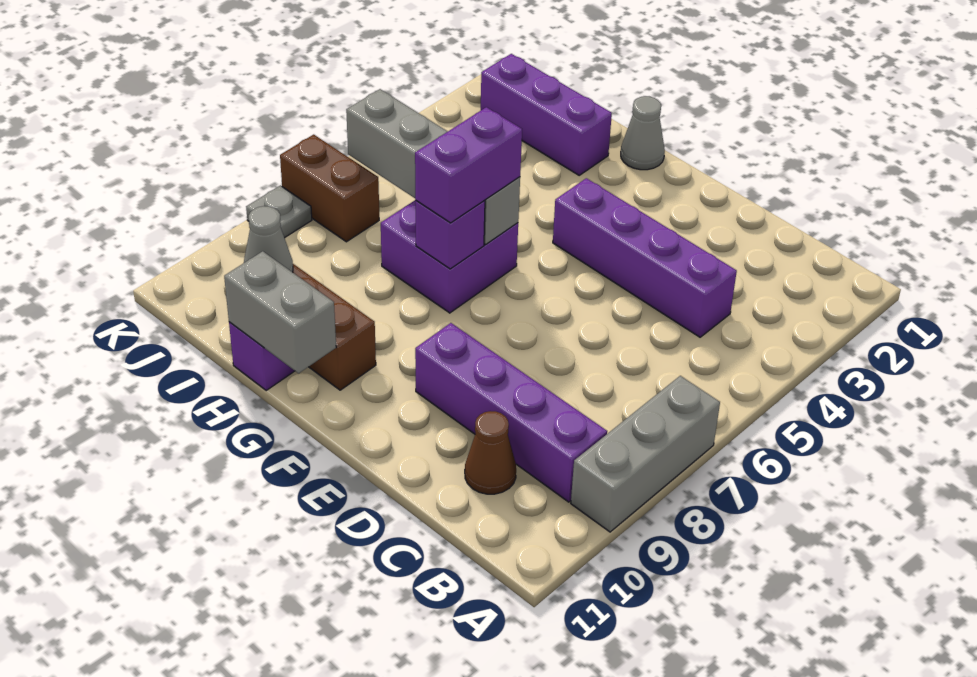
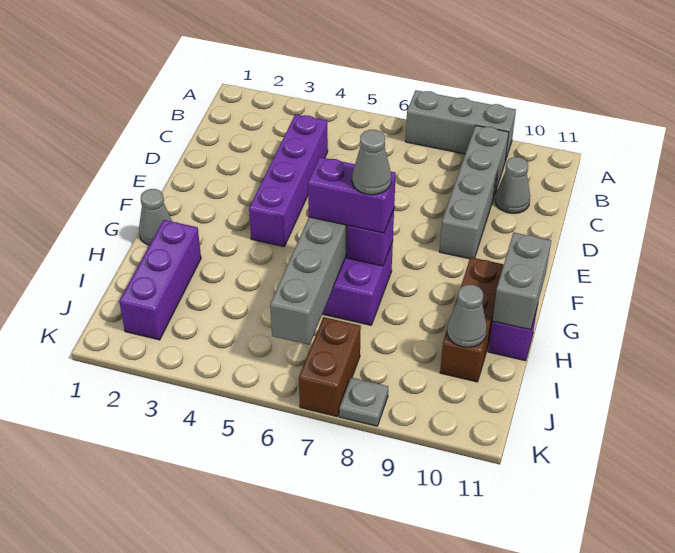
purple brick B9:E9 level 1 -> grey brick B9:E9 level 1
brown cone C10 level 1 -> grey cone C10 level 1
none -> grey cone G7 level 4

